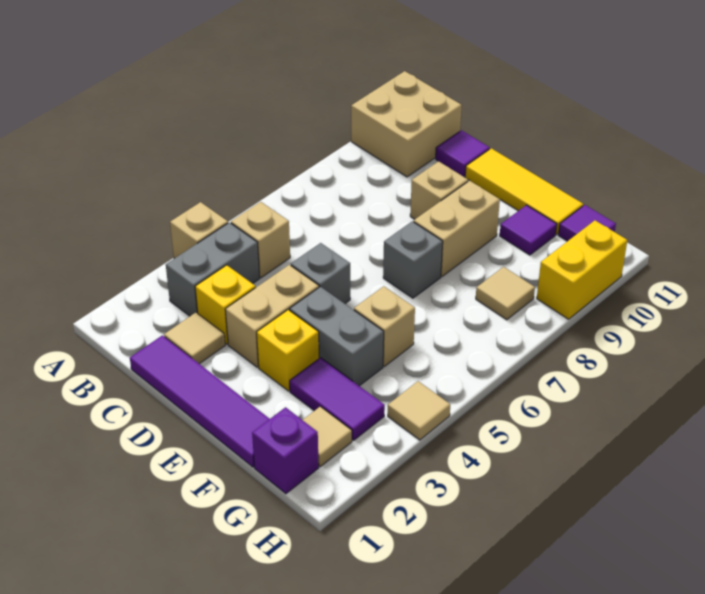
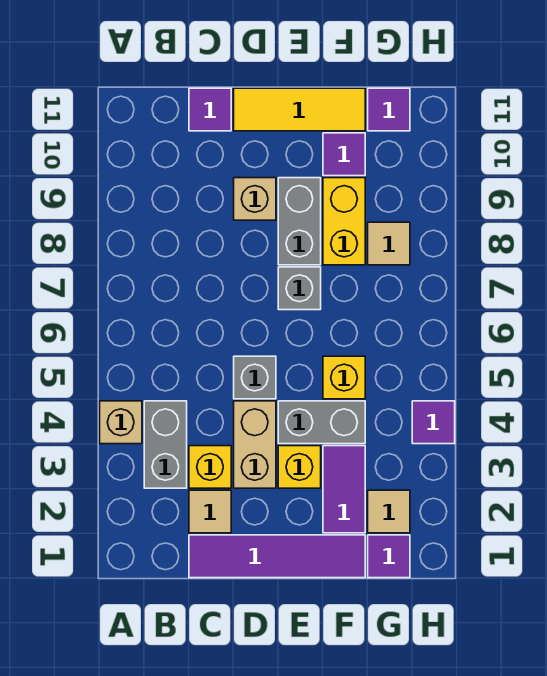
tan brick A10:B11 level 1 -> none
tan brick B5 level 1 -> none
tan brick E8:E9 level 1 -> grey brick E8:E9 level 1
purple tile F3:G3 level 1 -> purple tile F2:F3 level 1
tan brick F5 level 1 -> yellow brick F5 level 1
purple brick G1 level 1 -> purple tile G1 level 1
tan tile H4 level 1 -> purple tile H4 level 1
yellow brick H9:H10 level 1 -> yellow brick F8:F9 level 1

